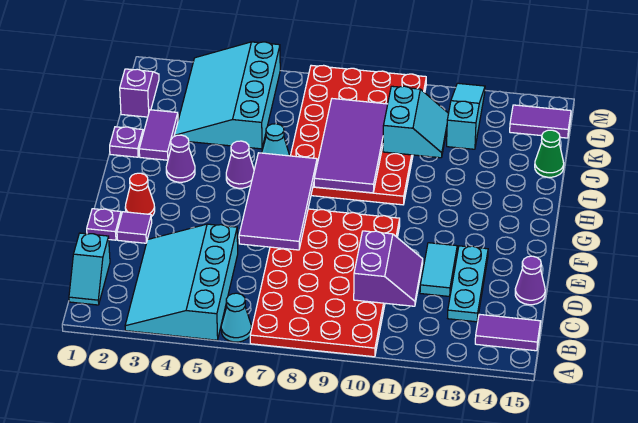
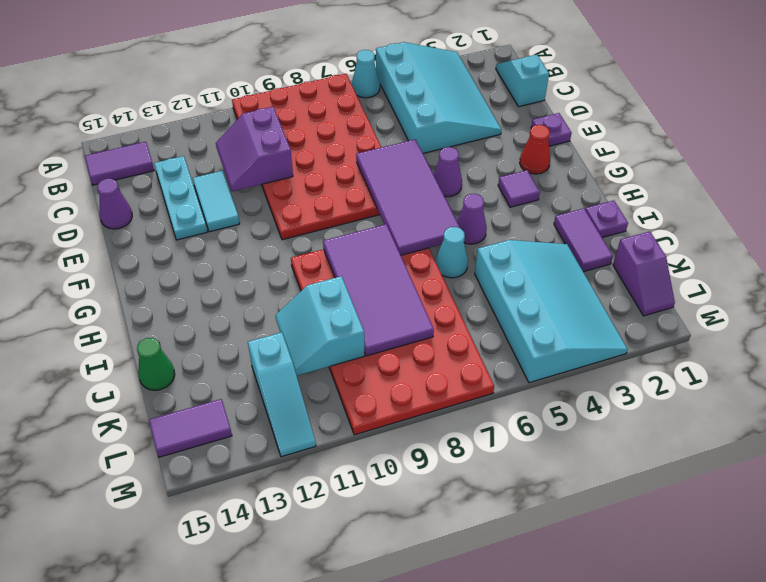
purple tile E2 level 1 -> purple tile G3 level 1
purple cone H3 level 1 -> purple cone F5 level 1

